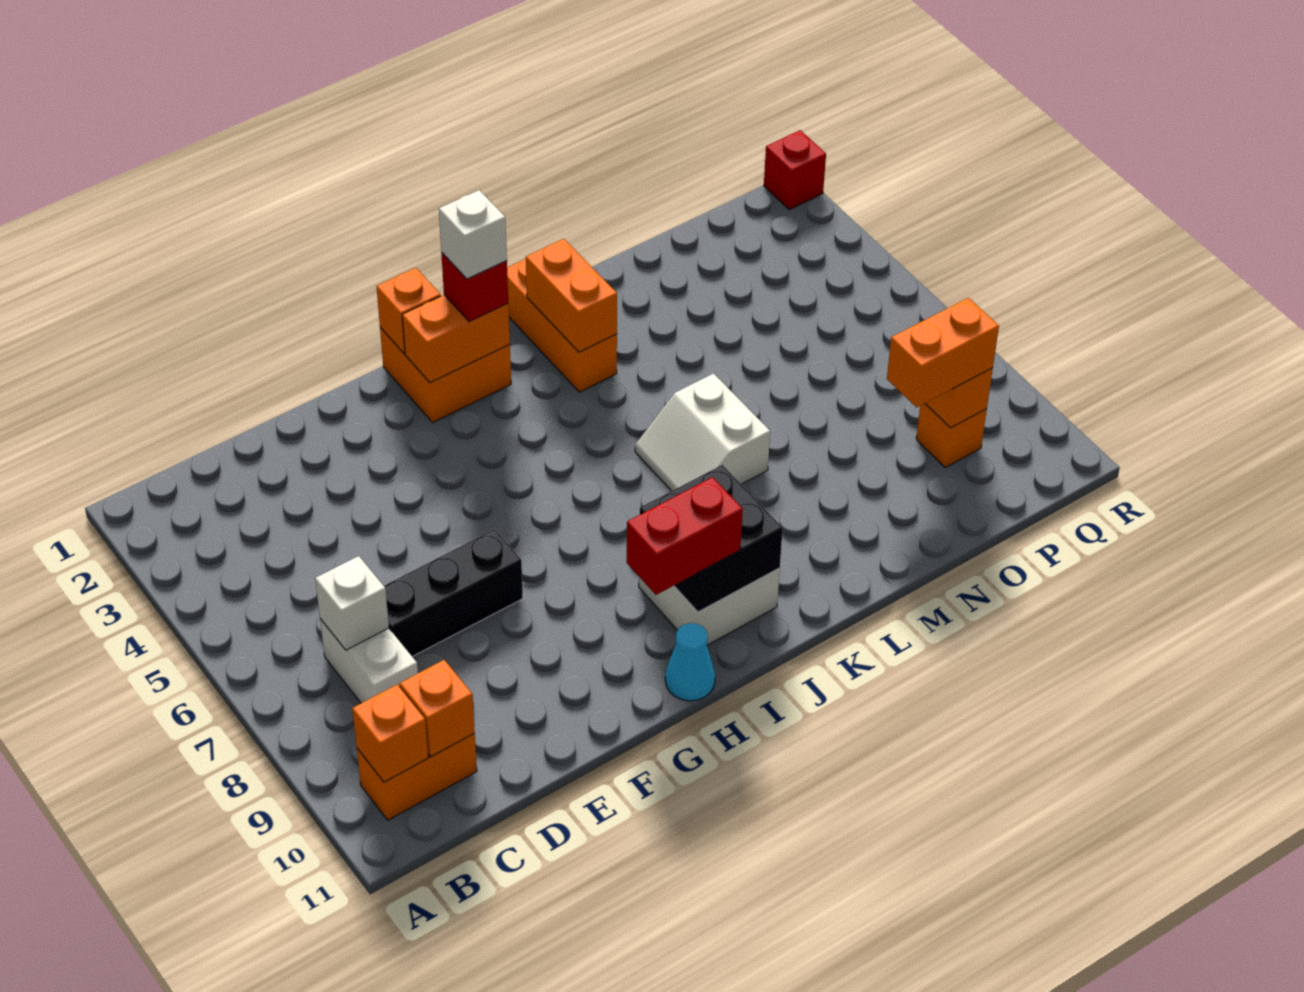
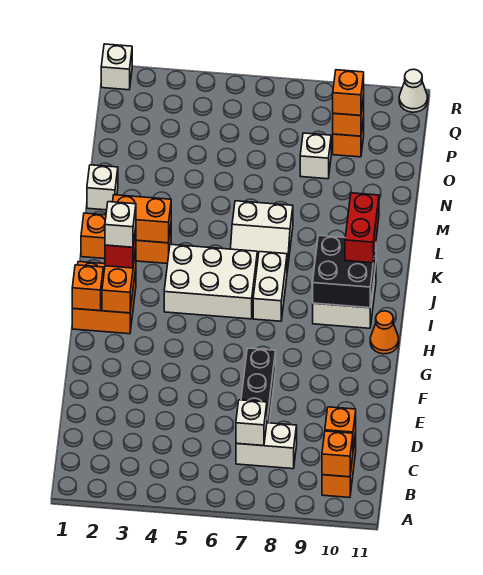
red brick H10:I10 level 3 -> red brick J10:K10 level 3
cyan cone H11 level 1 -> orange cone H11 level 1
none -> white brick I4:J6 level 1
none -> white brick I7:J7 level 1
none -> white brick M1 level 1
none -> white brick O8 level 1
orange brick O9:P9 level 3 -> orange brick P9 level 3
red brick R1 level 1 -> white brick R1 level 1
none -> white cone R11 level 1

